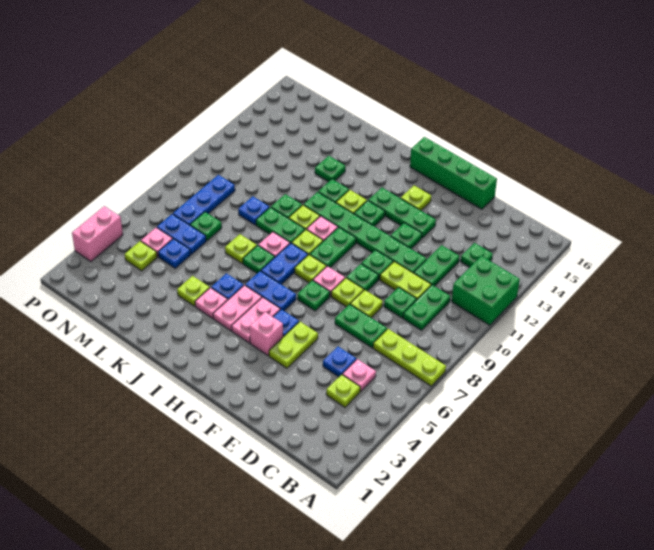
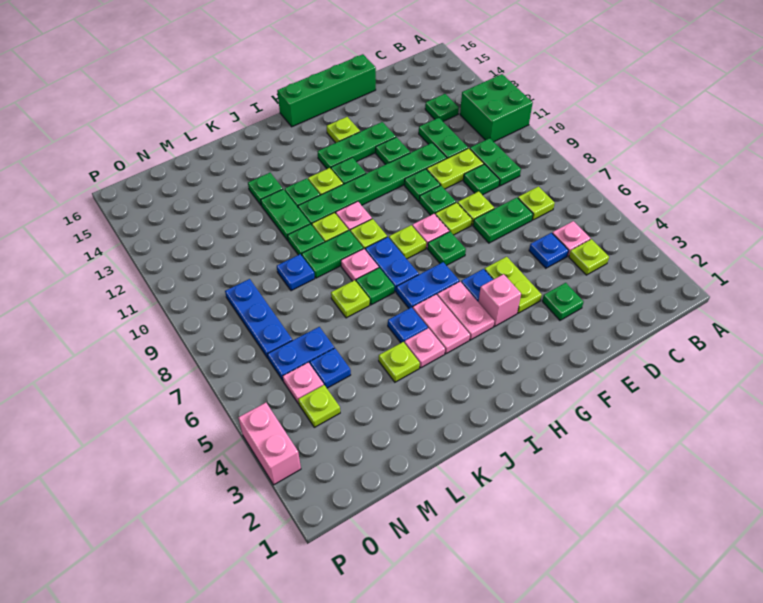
lime plate A7:C7 level 1 -> lime plate C7 level 1
green plate H9:H10 level 1 -> green plate K11:K12 level 1
green plate M7 level 1 -> green plate E3 level 1

